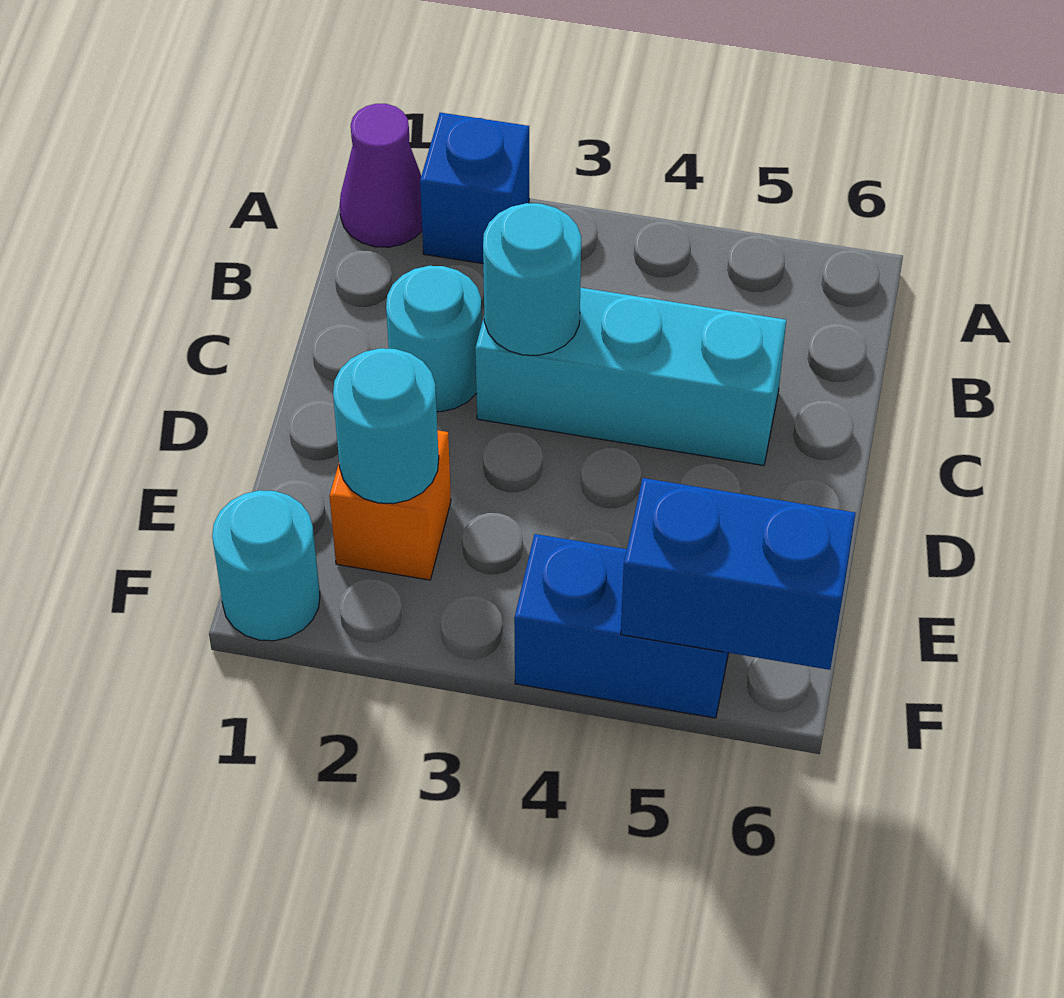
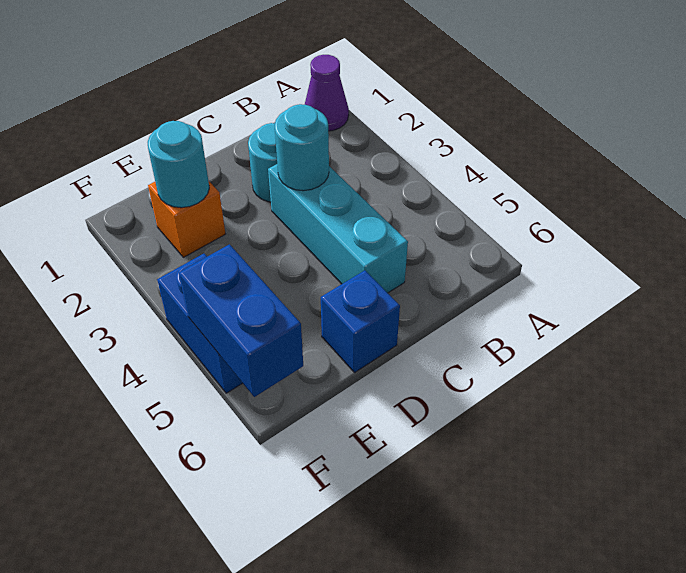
blue brick A2 level 1 -> blue brick D6 level 1
cyan round brick F1 level 1 -> none

